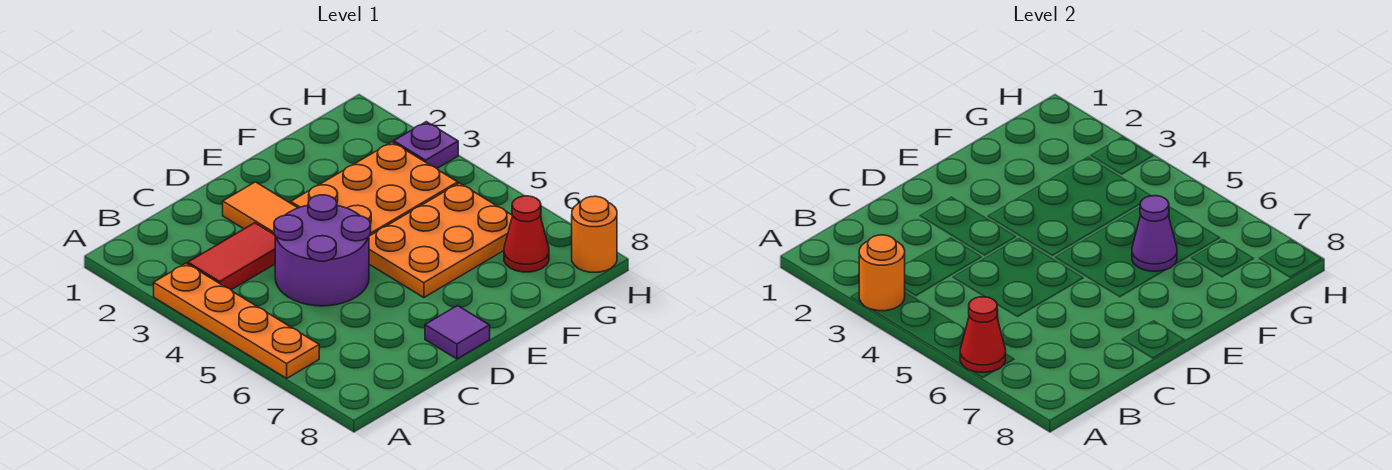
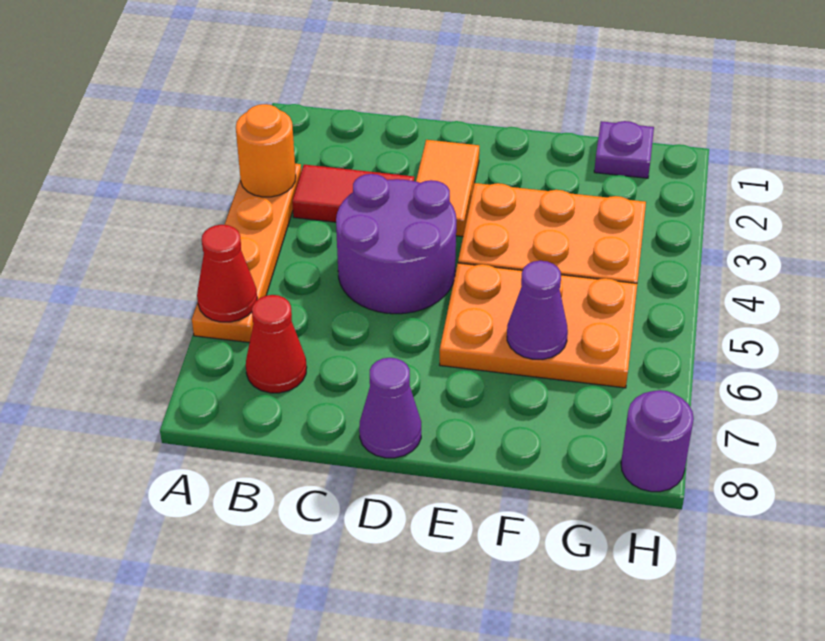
purple tile D8 level 1 -> purple cone D8 level 1
red cone G7 level 1 -> red cone B7 level 1
purple plate H3 level 1 -> purple plate G1 level 1
orange round brick H8 level 1 -> purple round brick H8 level 1

